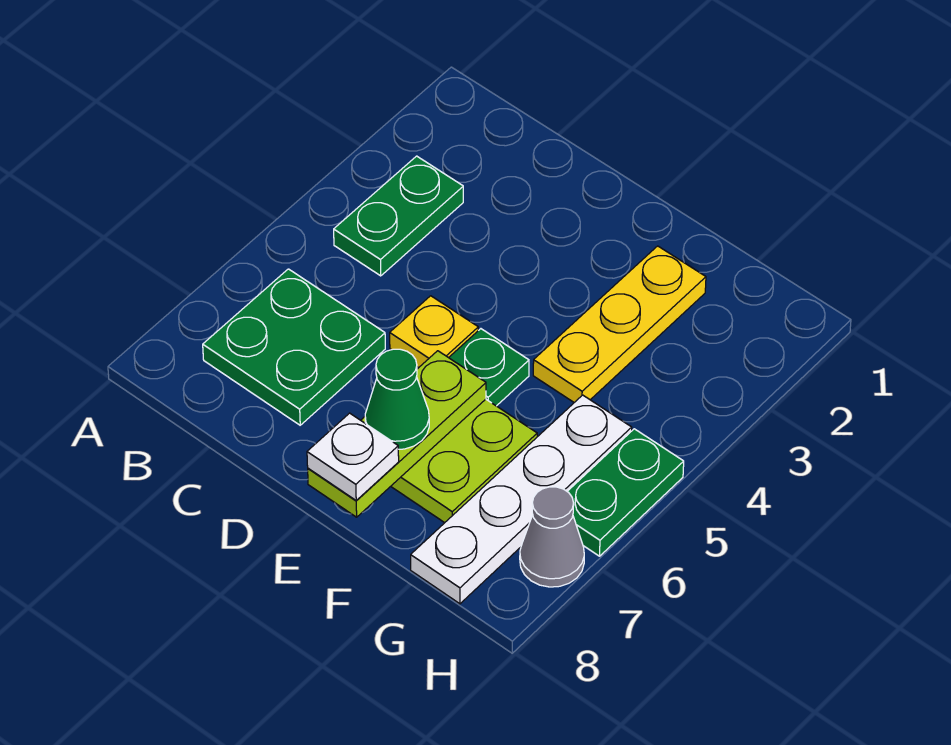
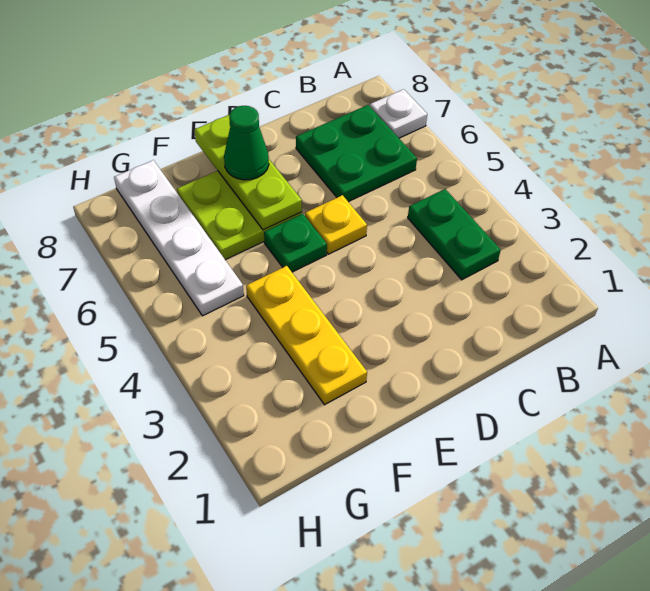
white plate E8 level 3 -> white plate A7 level 1
green plate H5:H6 level 1 -> none
grey cone H7 level 1 -> none

